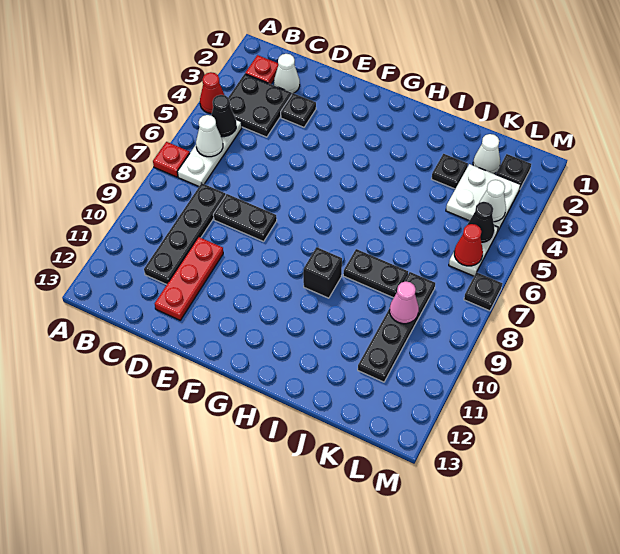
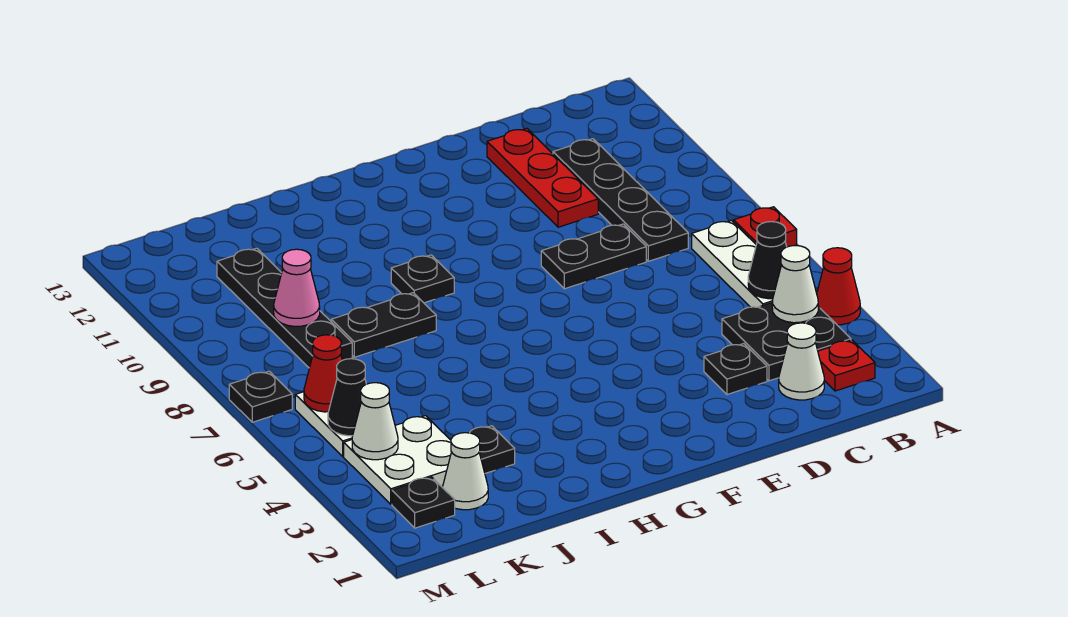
white cone B6 level 2 -> white cone B4 level 2
black brick H9 level 1 -> black plate H9 level 1

